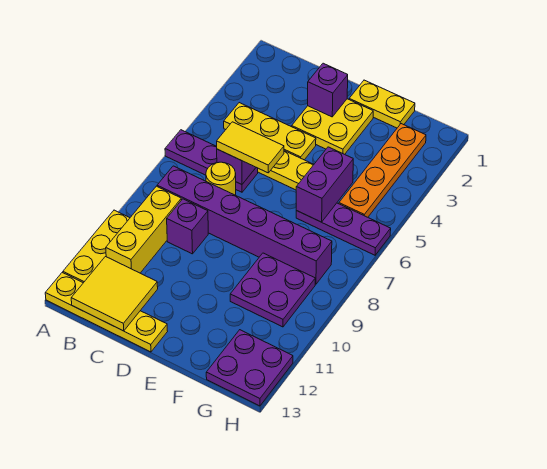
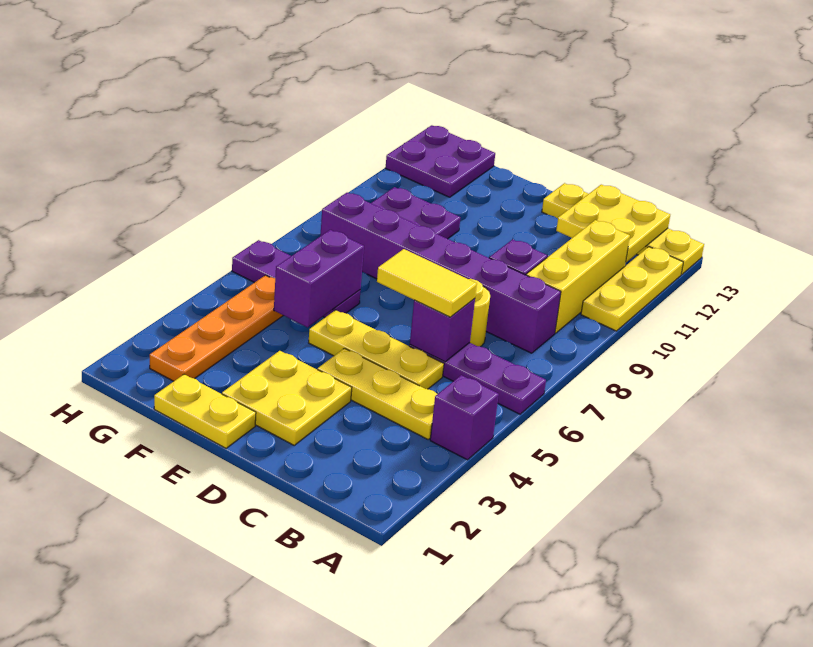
yellow tile B12:C13 level 2 -> yellow plate B12:C13 level 2
purple brick D2 level 2 -> purple brick A4 level 1

